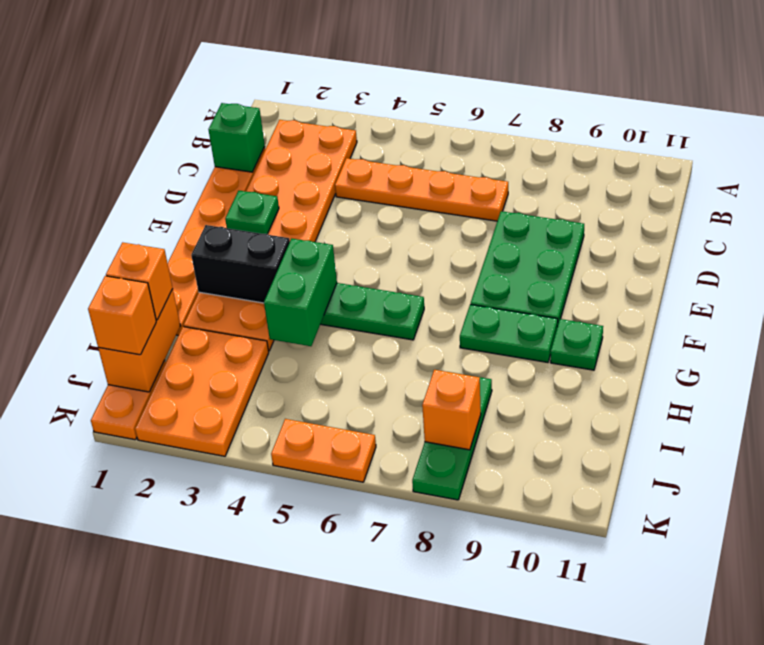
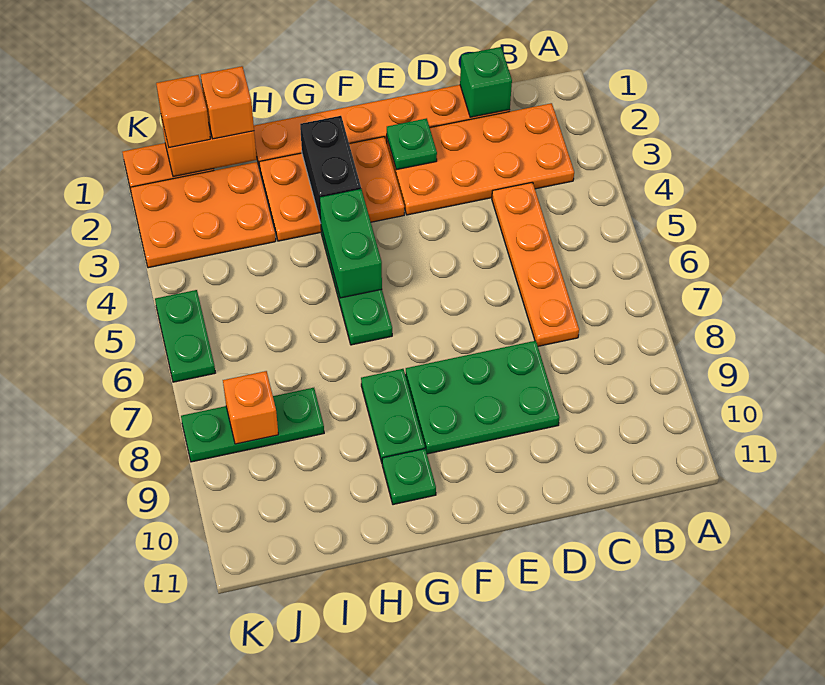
green brick G4:H4 level 2 -> green brick G4:G5 level 2
orange plate K5:K6 level 1 -> green plate K5:K6 level 1

